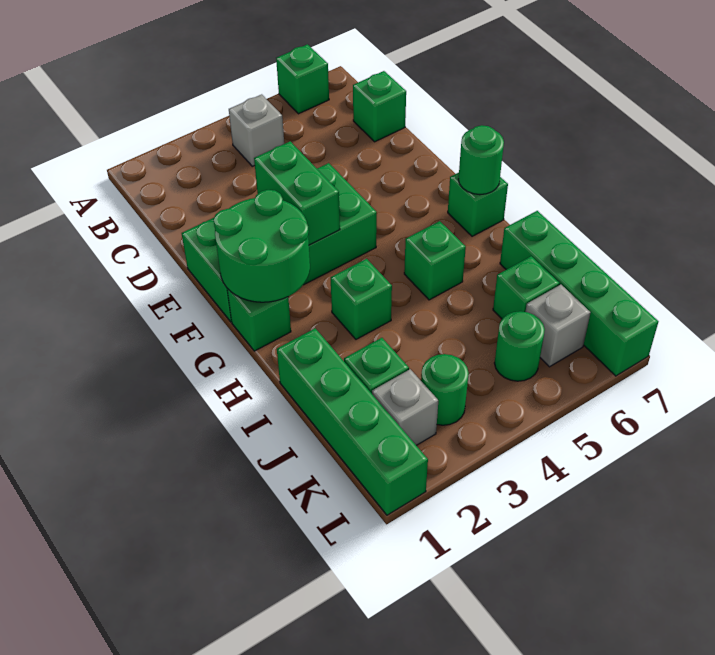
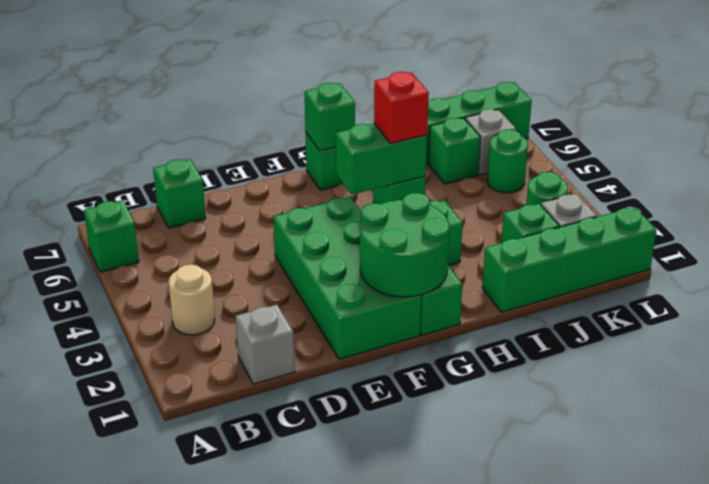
none -> tan round brick B3 level 1
grey brick B4 level 1 -> grey brick C1 level 1
green brick E3:F3 level 2 -> green brick G5:H5 level 2
green round brick G7 level 2 -> green brick G7 level 2
none -> red brick H5 level 3

